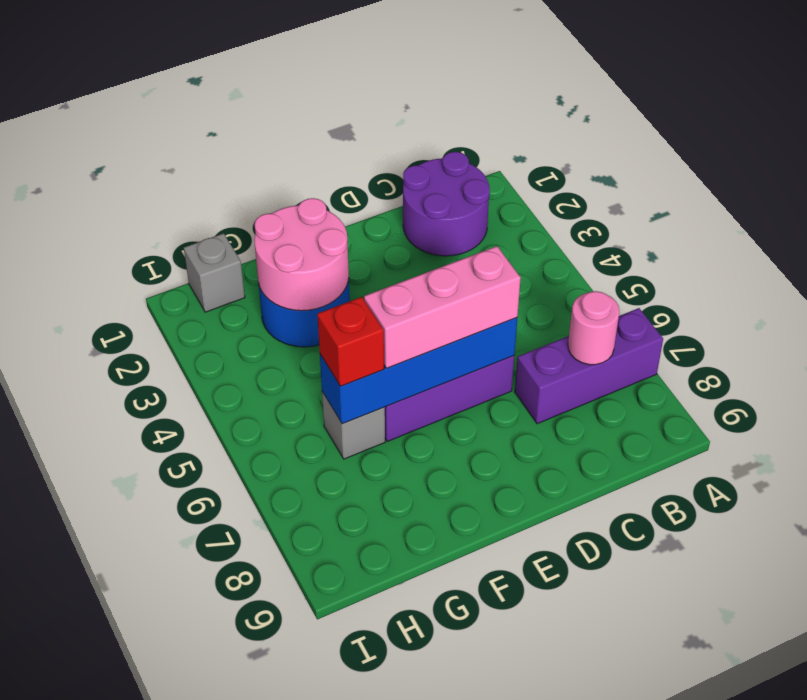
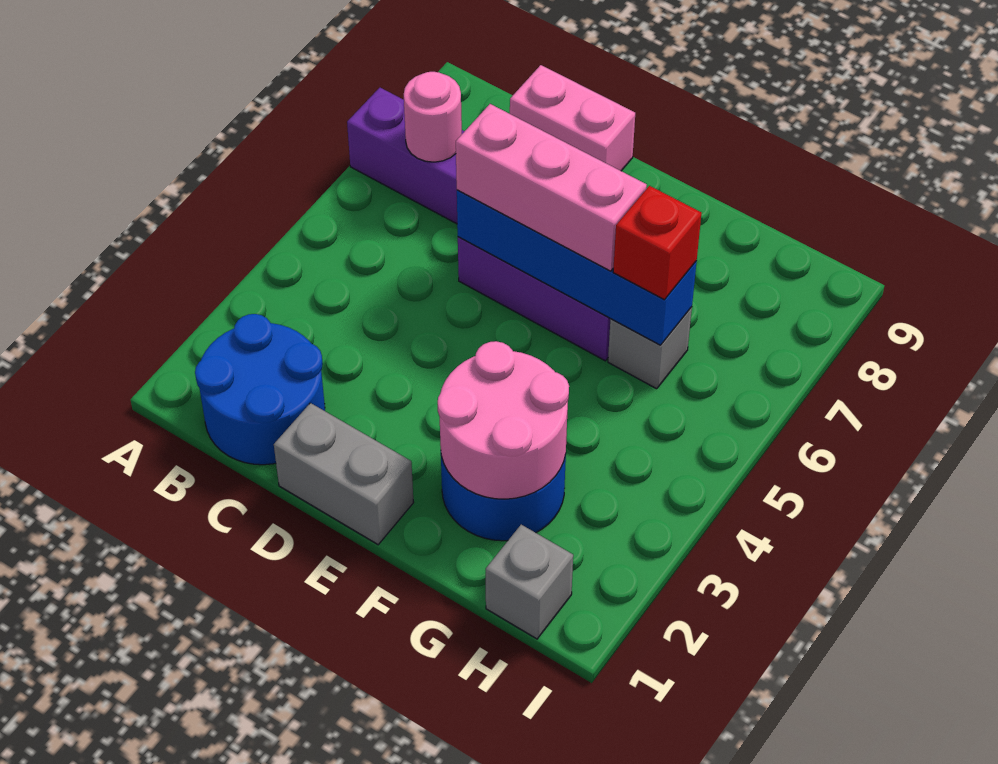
purple round brick B1:C2 level 1 -> blue round brick B1:C2 level 1
none -> pink brick C9:D9 level 1
none -> grey brick D1:E1 level 1

